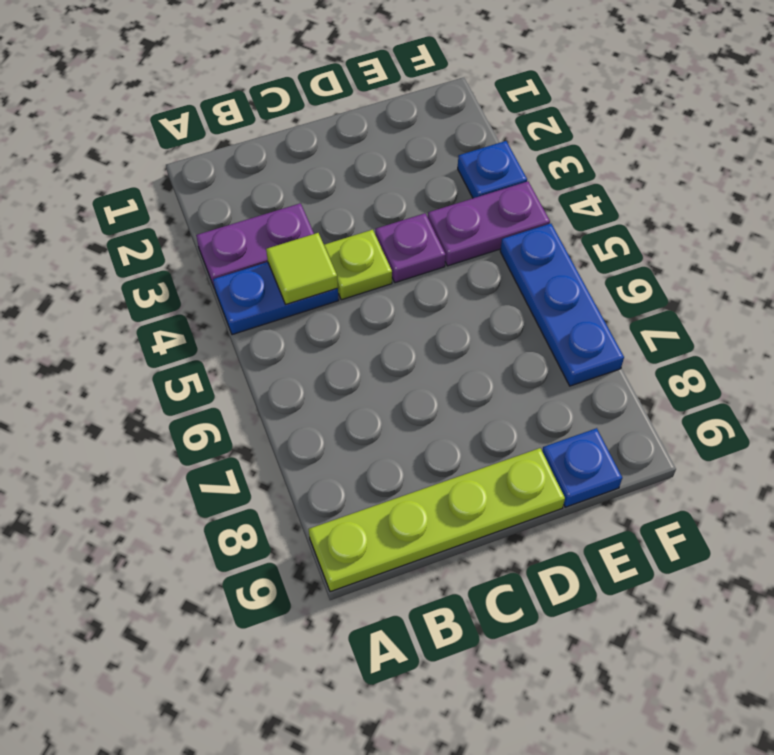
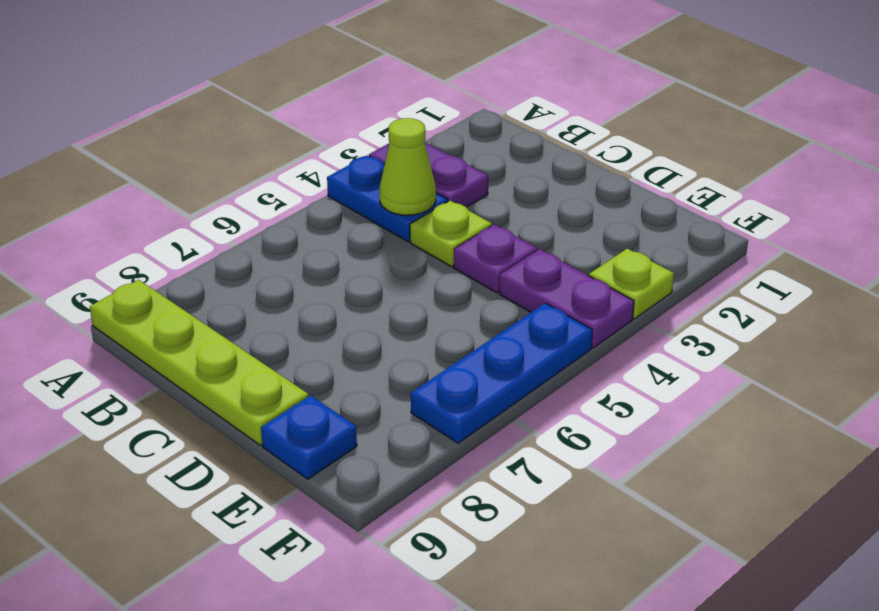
lime tile B4 level 2 -> lime cone B4 level 2
blue plate F3 level 1 -> lime plate F3 level 1

